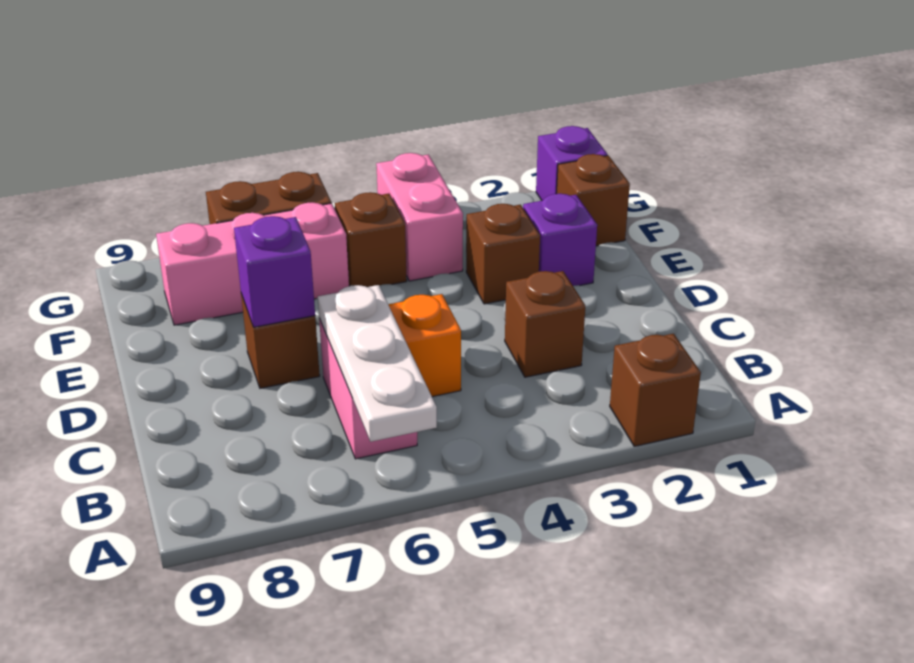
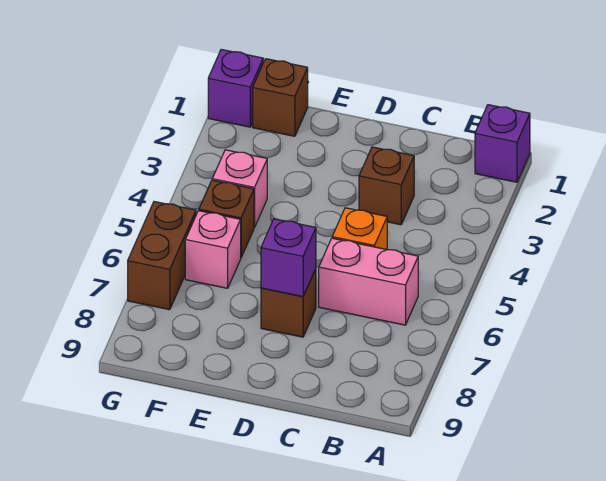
brown brick A2 level 1 -> none
white plate A6:C6 level 2 -> none
purple brick E2 level 1 -> purple brick A1 level 1
brown brick E3 level 1 -> none
pink brick F4:G4 level 1 -> pink brick F4 level 1
pink brick F6:F8 level 1 -> pink brick F6 level 1

